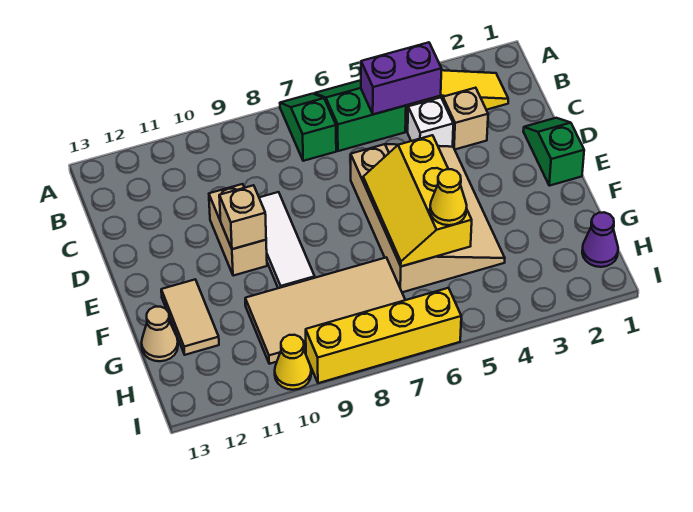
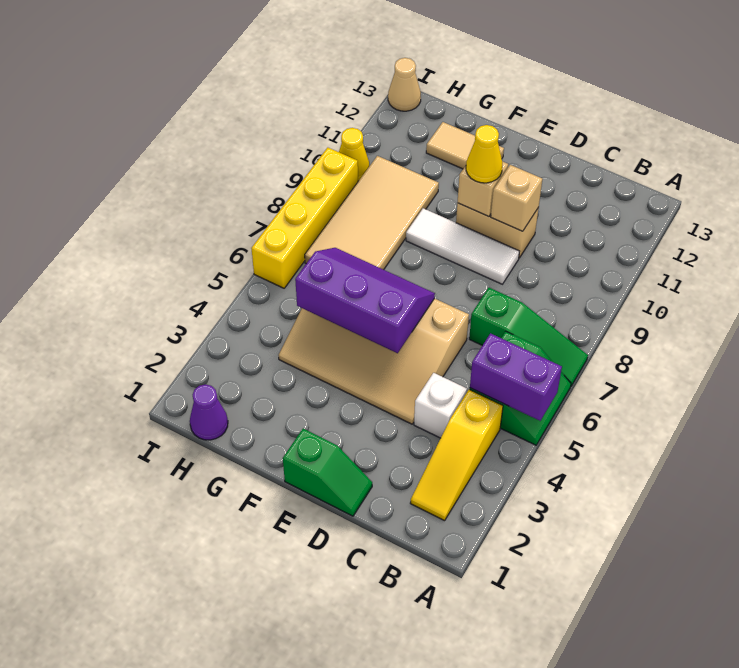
green slope A7:B7 level 1 top B -> green slope A7:C7 level 1 top C
purple brick B4:B5 level 2 -> purple brick A5:B5 level 2
tan brick C3 level 1 -> tan brick D10 level 2
yellow slope E5:G6 level 2 top 5 -> purple slope E5:G6 level 2 top 5
yellow cone G5 level 3 -> yellow cone E10 level 3
tan cone G13 level 1 -> tan cone I13 level 1

